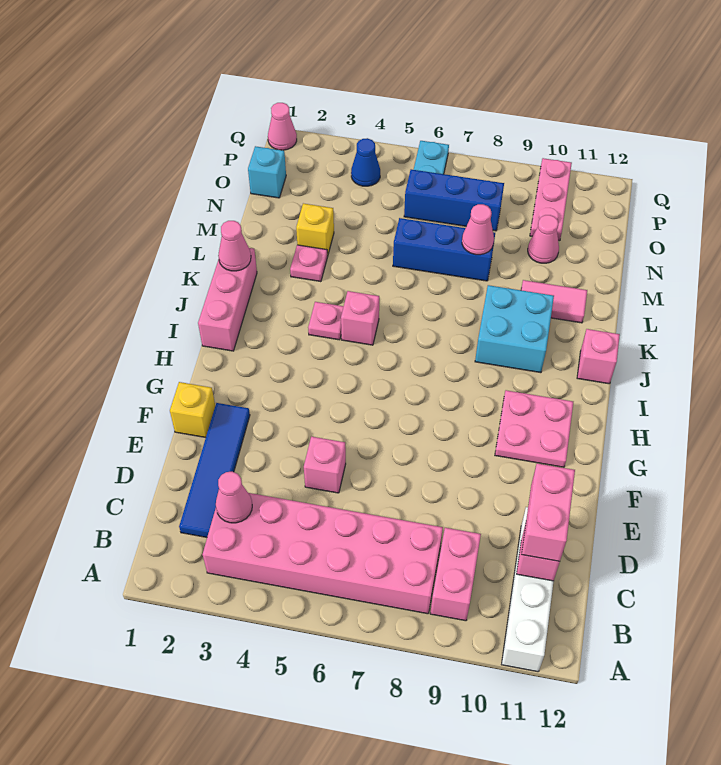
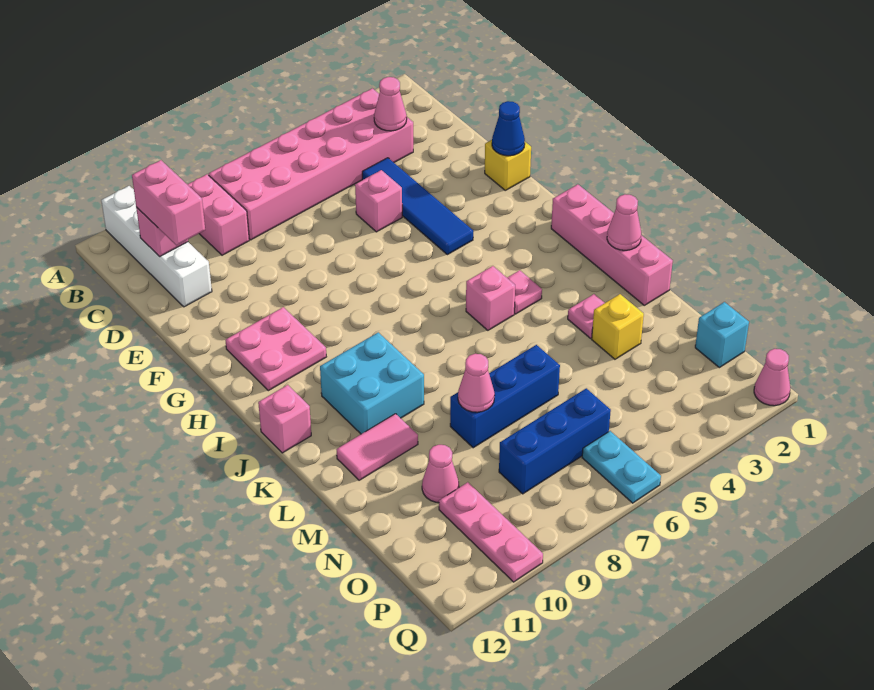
blue tile C2:F2 level 1 -> blue tile D4:G4 level 1
pink brick I1:K1 level 1 -> pink brick I1:L1 level 1
blue cone P4 level 1 -> blue cone F1 level 2

